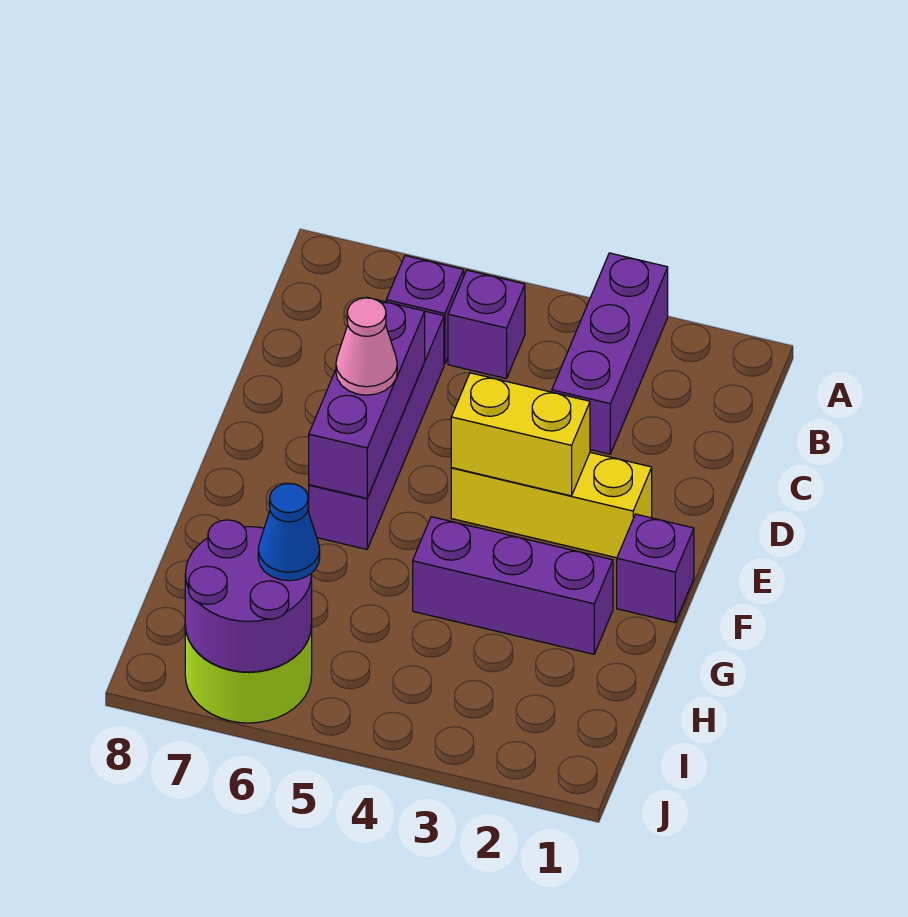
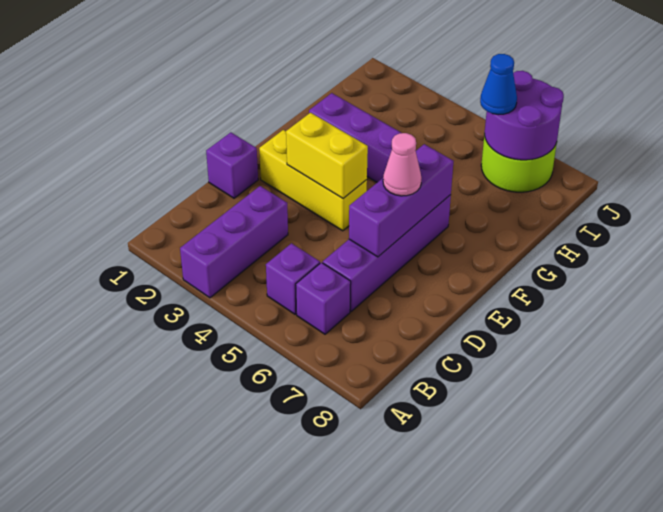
purple brick F1 level 1 -> purple brick D1 level 1

